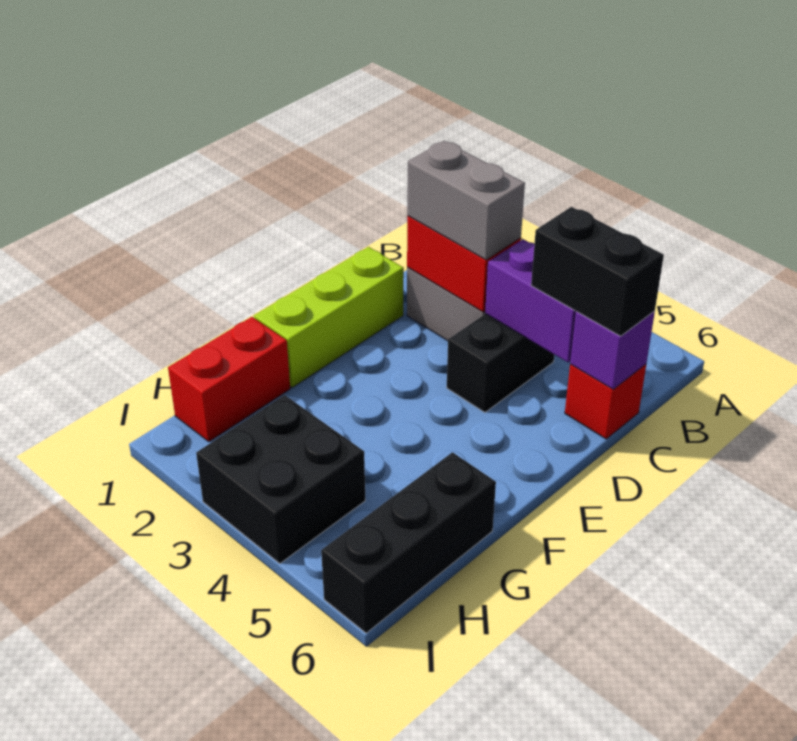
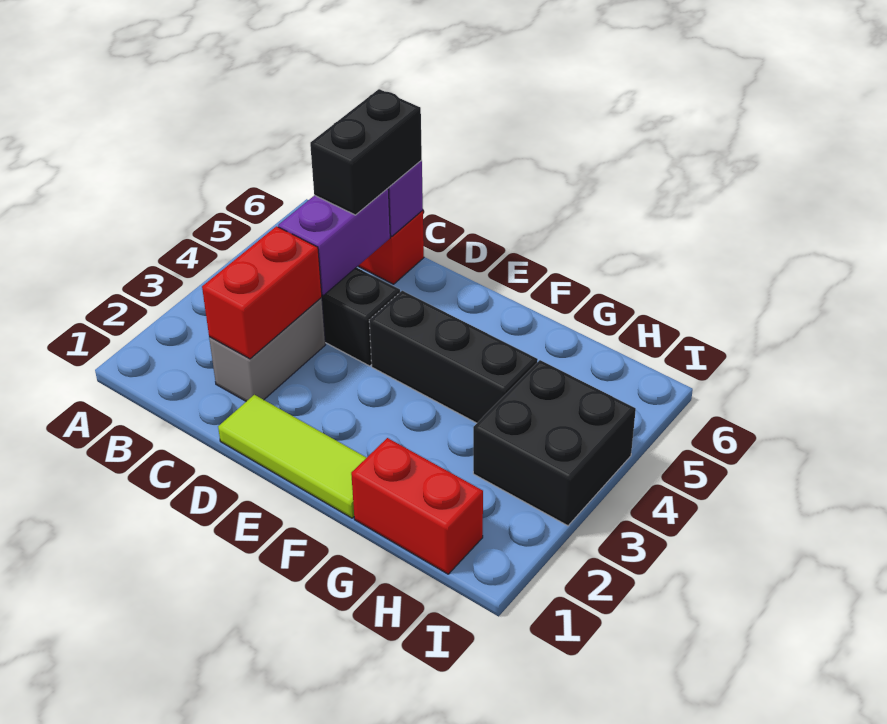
grey brick C2:C3 level 3 -> none
lime brick D1:F1 level 1 -> lime tile D1:F1 level 1
black brick G6:I6 level 1 -> black brick E4:G4 level 1

